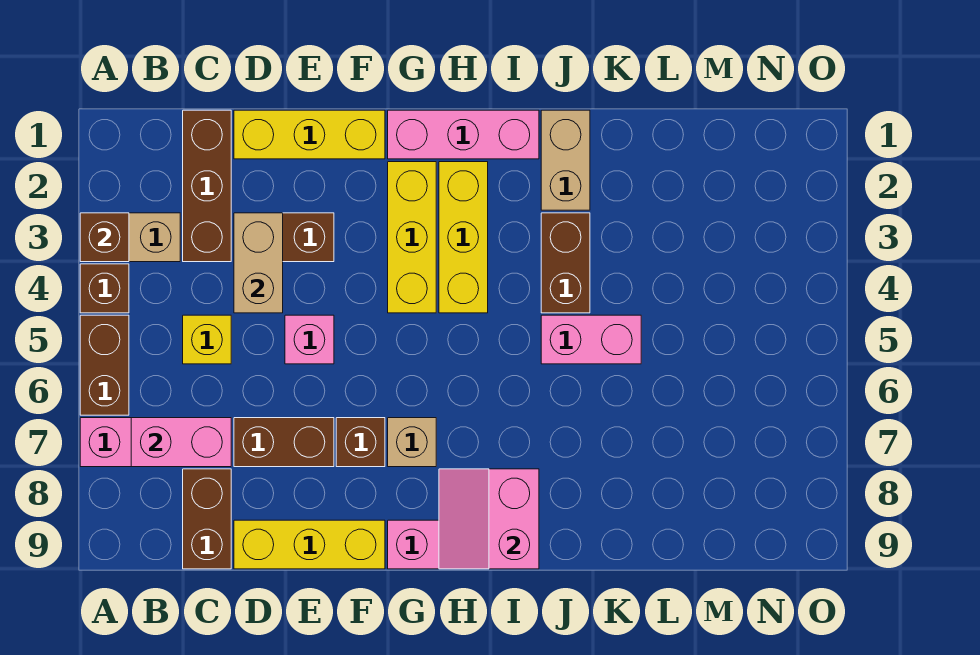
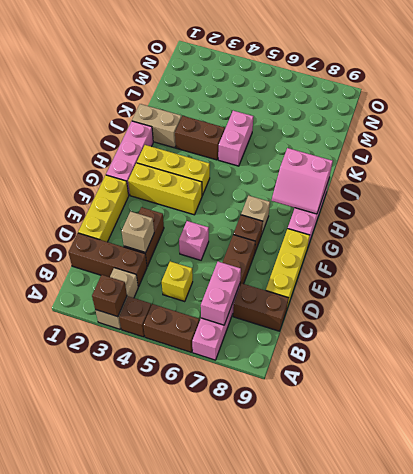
tan brick D3:D4 level 2 -> tan brick D3 level 2

